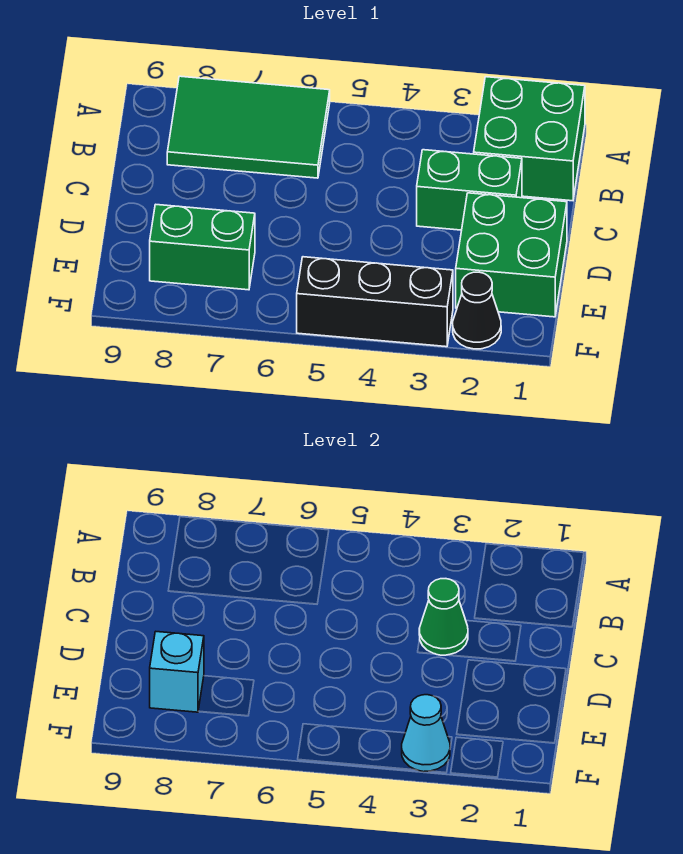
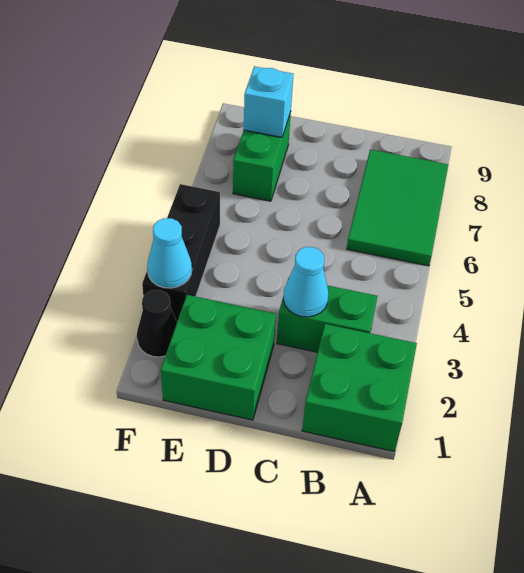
green brick C2:C3 level 1 -> green brick B3:C3 level 1
green cone C3 level 2 -> cyan cone C3 level 2

